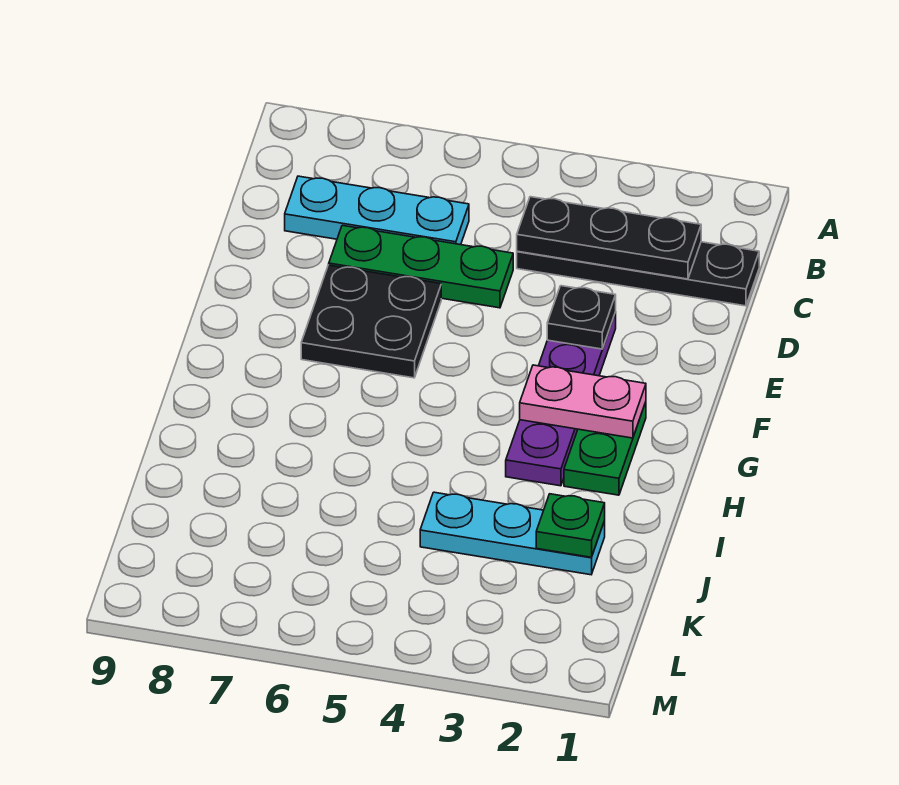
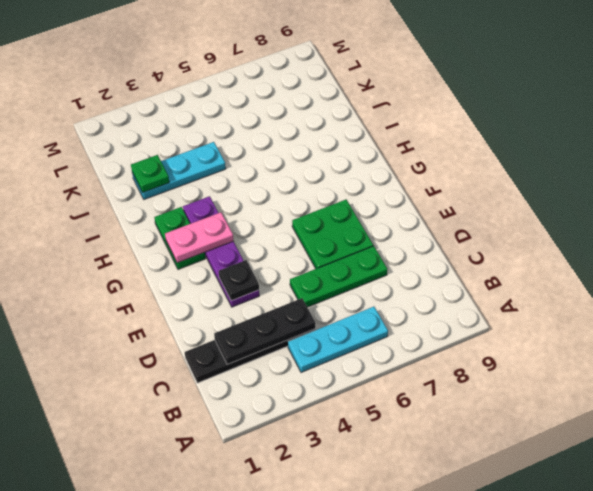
cyan plate C6:C8 level 1 -> cyan plate B4:B6 level 1
black plate E6:F7 level 1 -> green plate E6:F7 level 1

